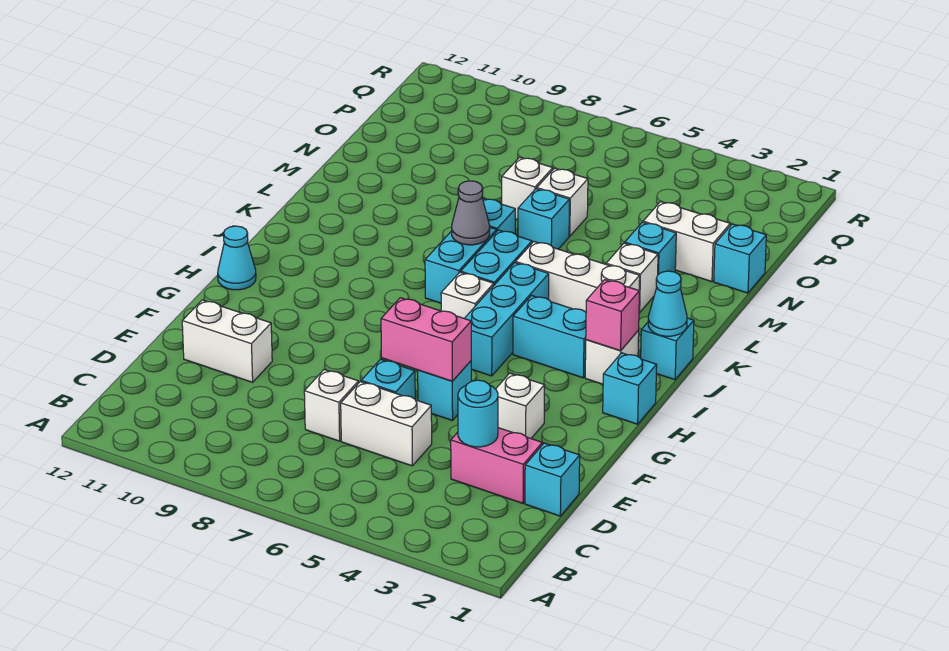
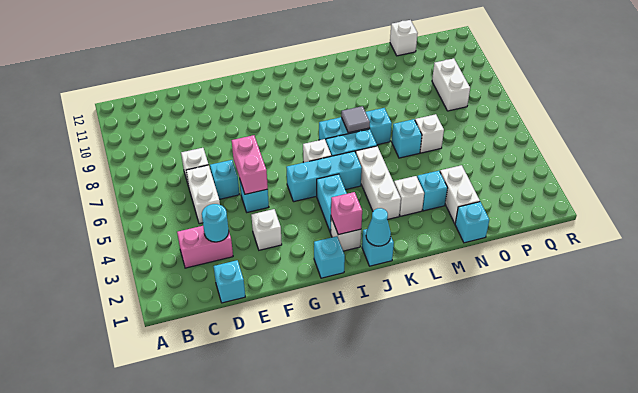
pink brick D2:D3 level 1 -> pink brick C3:D3 level 1
white brick E10:E11 level 1 -> white brick P8:P9 level 1
cyan cone H12 level 1 -> none
grey cone K7 level 2 -> grey tile K7 level 2
white brick N7 level 1 -> white brick O12 level 1

